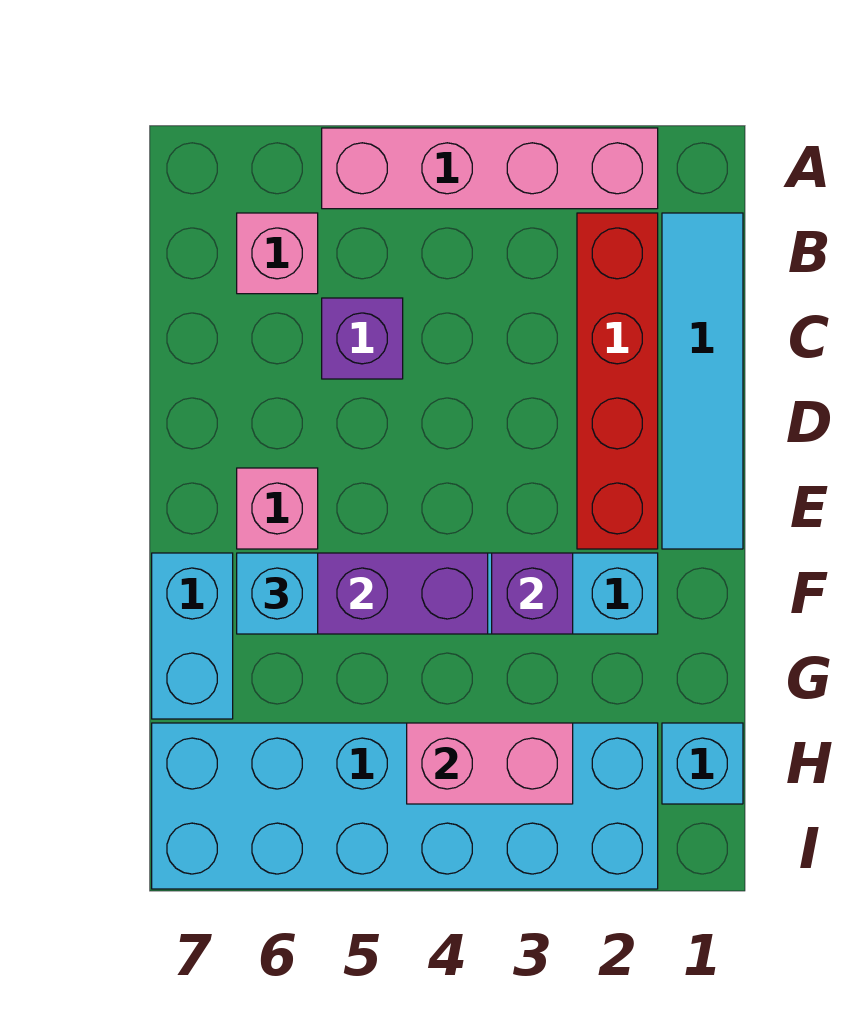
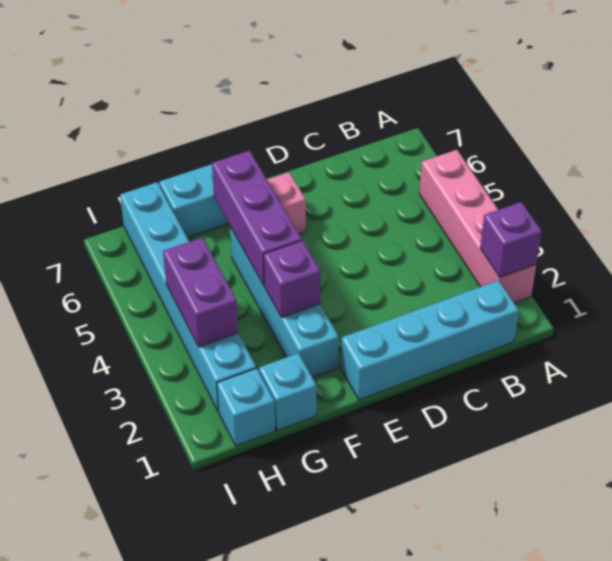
cyan tile B1:E1 level 1 -> cyan brick B1:E1 level 1
red brick B2:E2 level 1 -> none
pink brick B6 level 1 -> none
purple brick C5 level 1 -> purple brick A2 level 2
cyan brick F6 level 3 -> cyan brick G1 level 1
cyan brick H2:I7 level 1 -> cyan brick H2:H7 level 1
pink brick H3:H4 level 2 -> purple brick H3:H4 level 2

